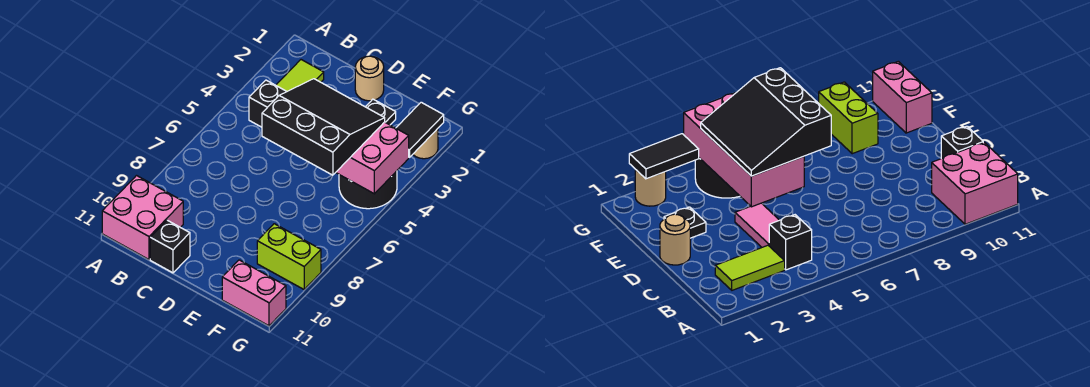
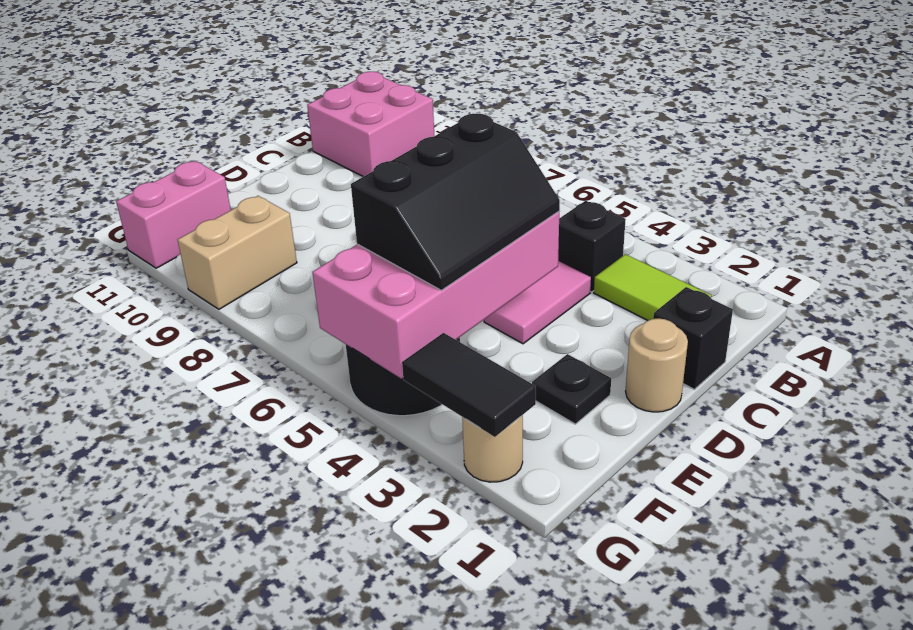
black brick C11 level 1 -> black brick C1 level 1
black slope D4:F6 level 3 top 6 -> black slope D4:F5 level 3 top 5
lime brick F9:G9 level 1 -> tan brick F9:G9 level 1

